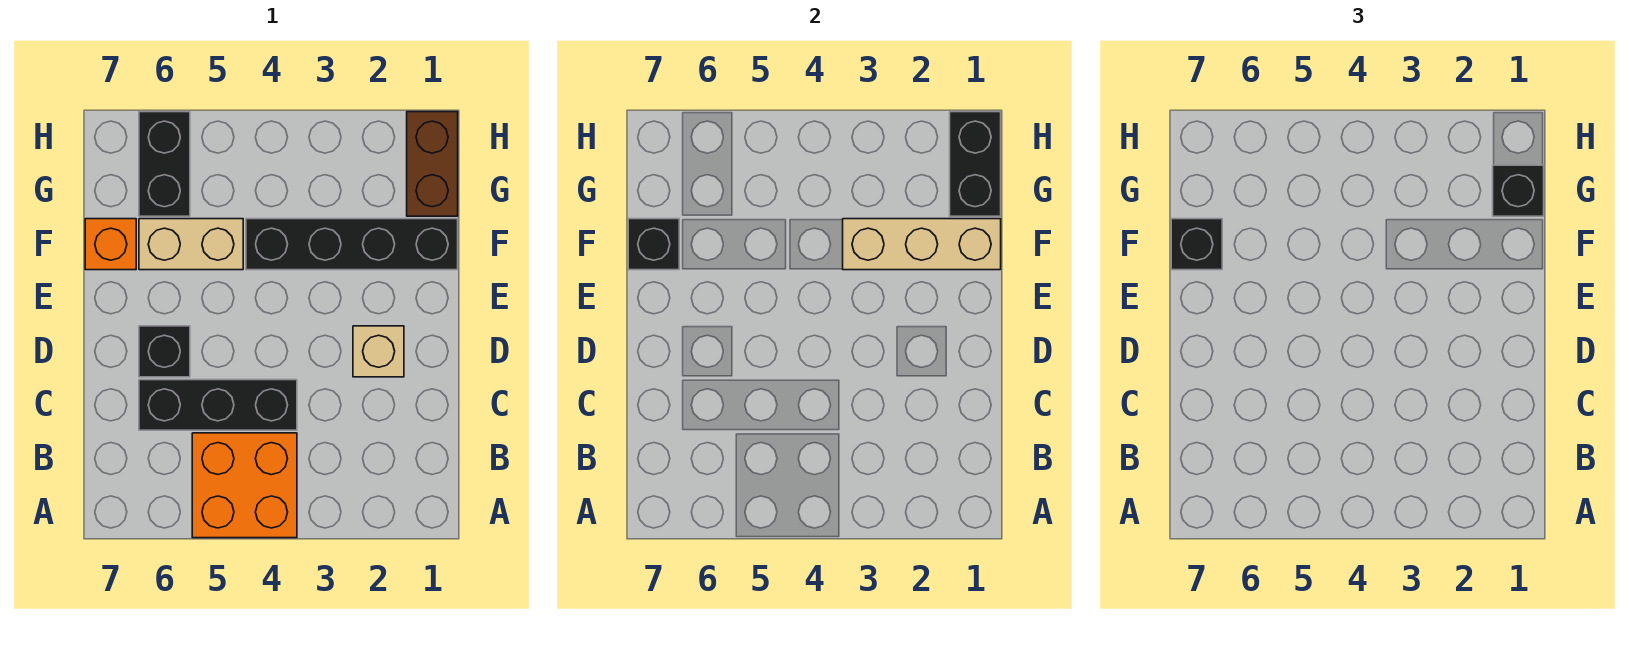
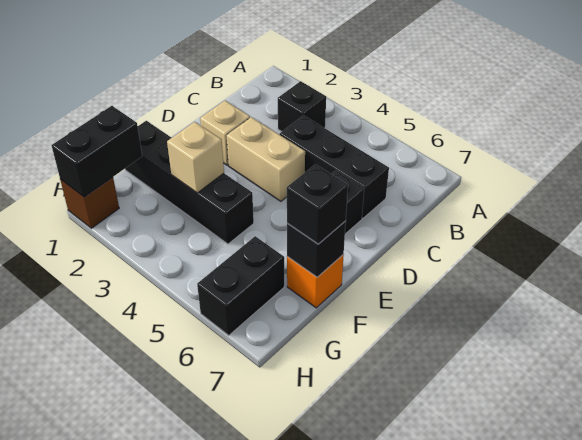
orange brick A4:B5 level 1 -> none
tan brick F1:F3 level 2 -> tan brick F3 level 2
tan brick F5:F6 level 1 -> tan brick D3:D4 level 1
brown brick G1:H1 level 1 -> brown brick H1 level 1
black brick G1 level 3 -> black brick B3 level 1

